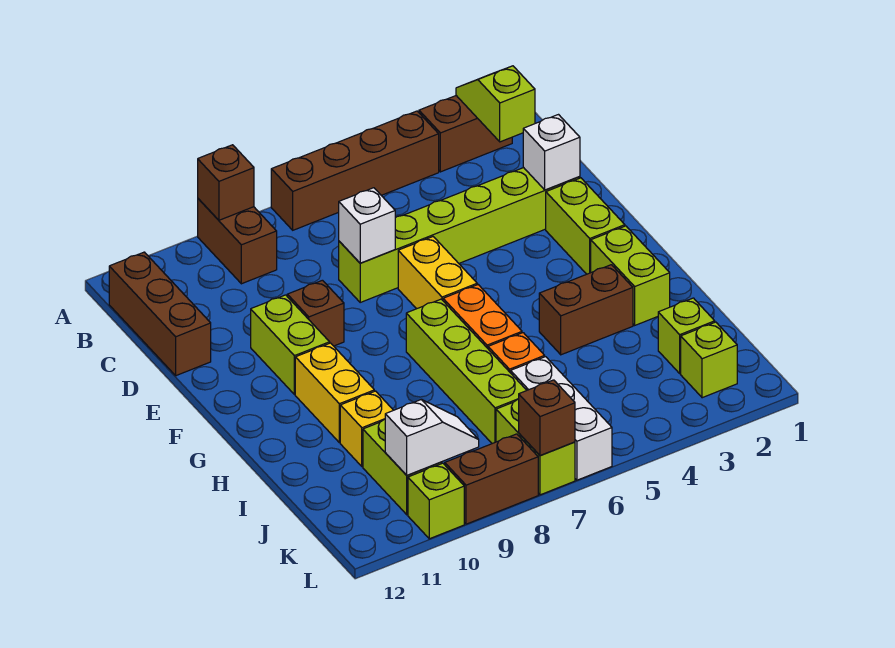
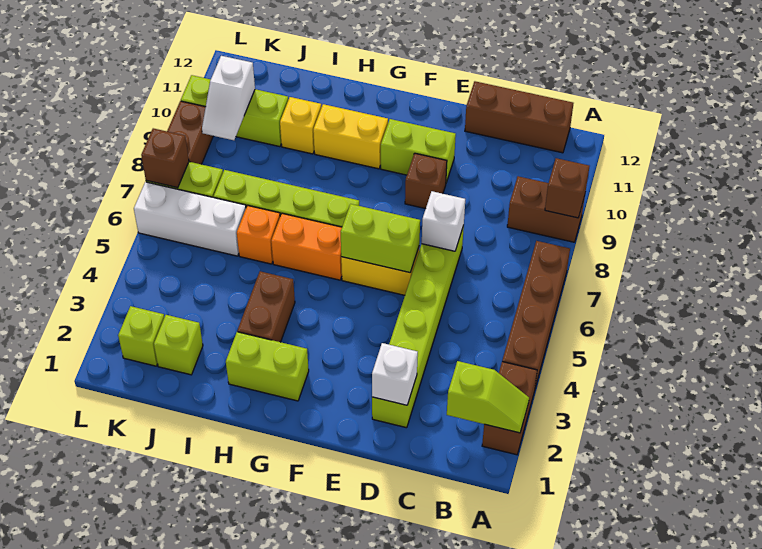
lime brick E2:F2 level 1 -> lime brick E6:F6 level 2

